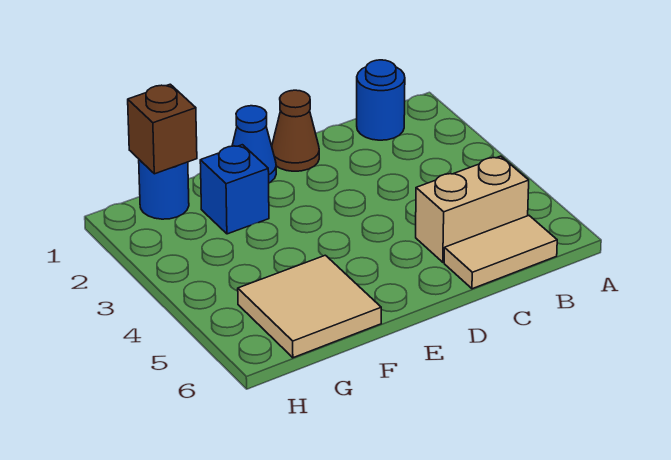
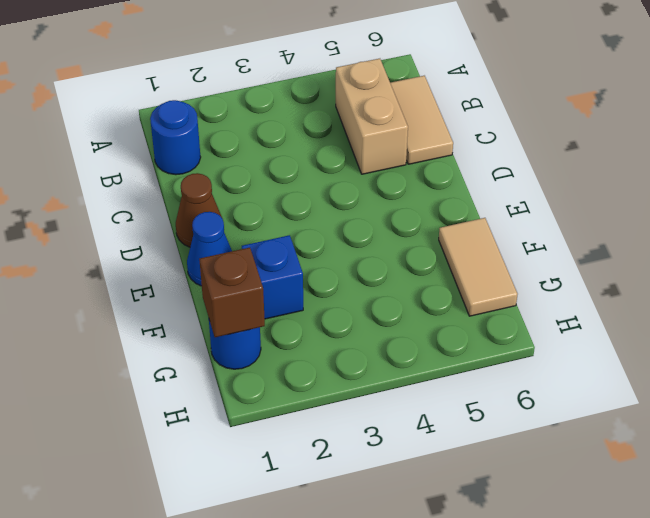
tan tile F5:G6 level 1 -> tan tile F6:G6 level 1

